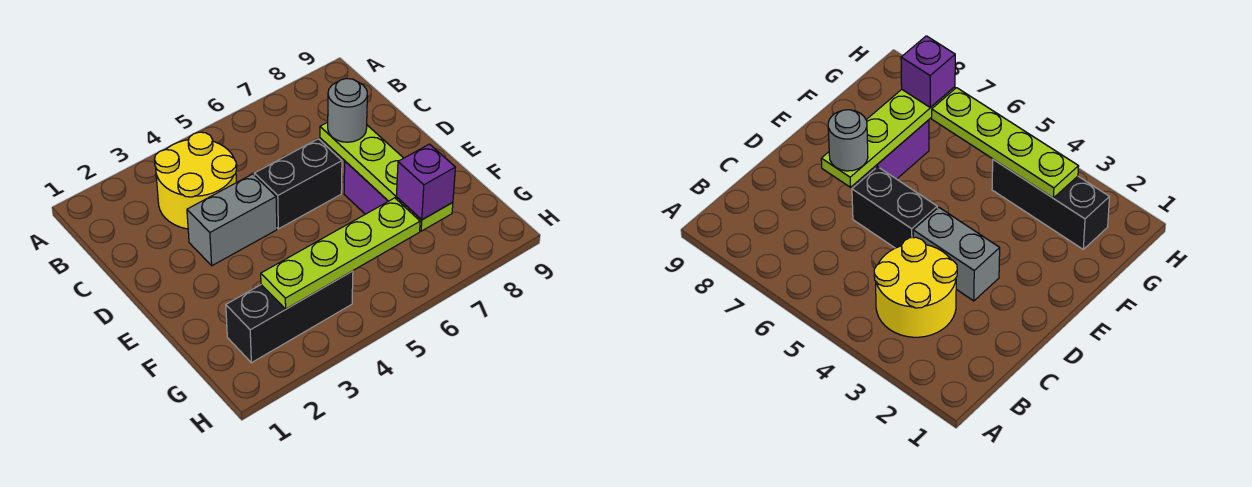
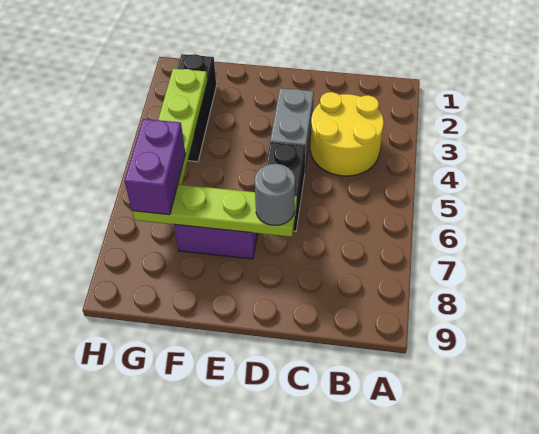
purple brick G7 level 3 -> purple brick G6:G7 level 3

